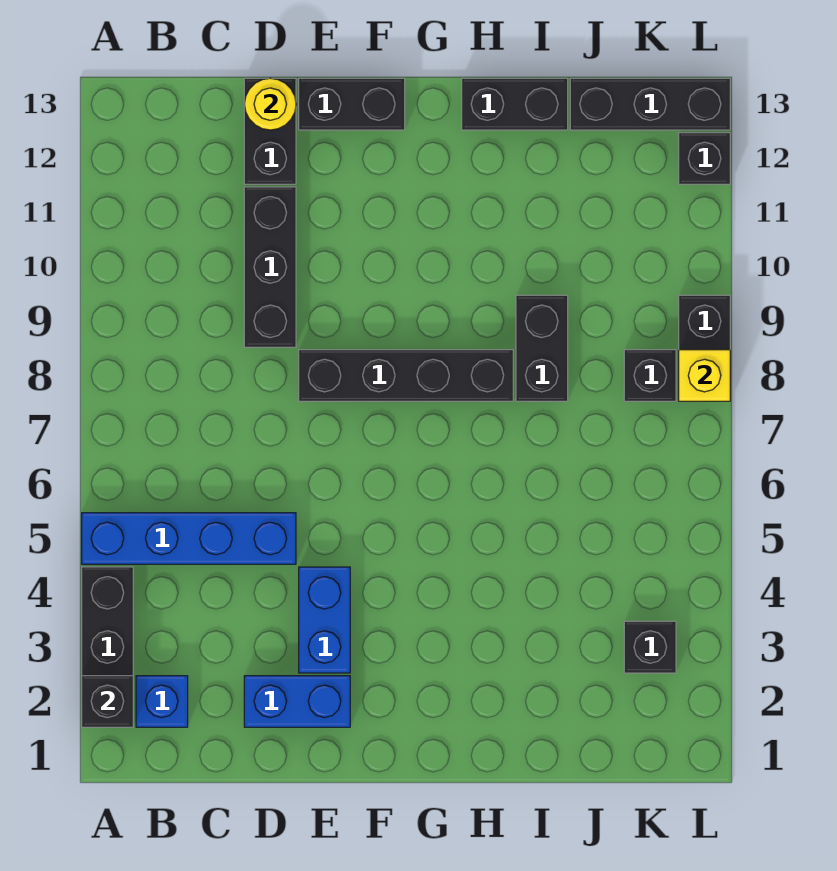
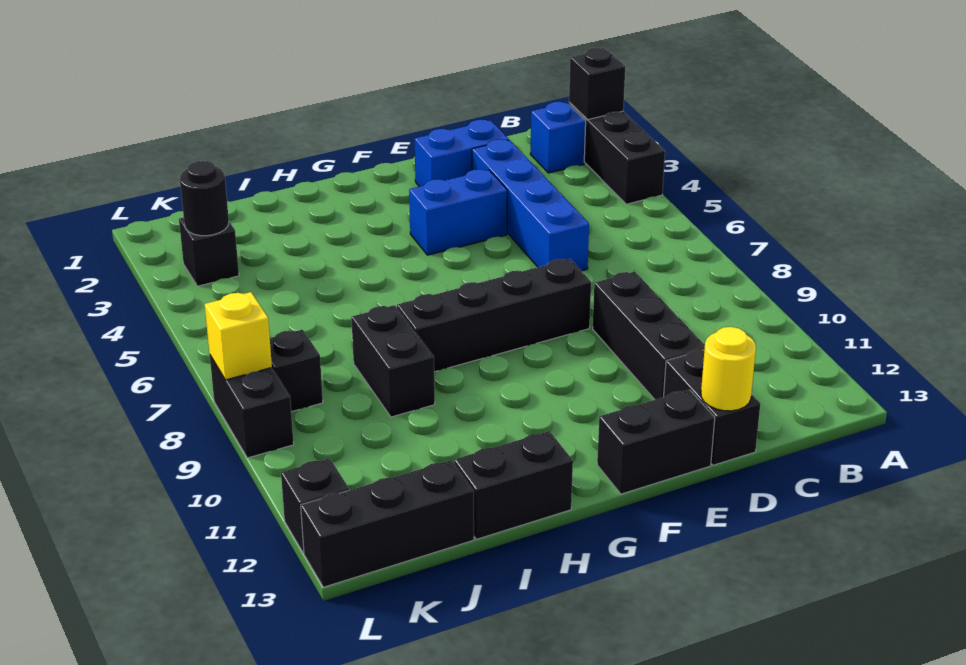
blue brick A5:D5 level 1 -> blue brick D3:D6 level 1
blue brick E3:E4 level 1 -> blue brick E4:F4 level 1
none -> black round brick K3 level 2

